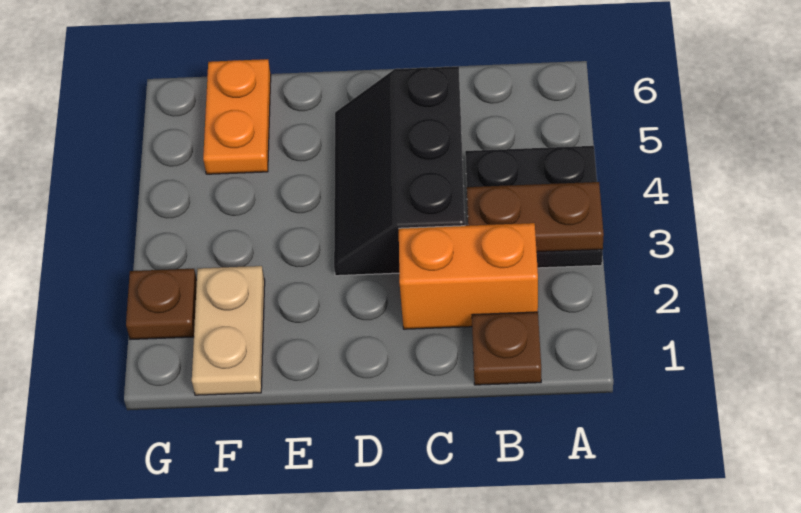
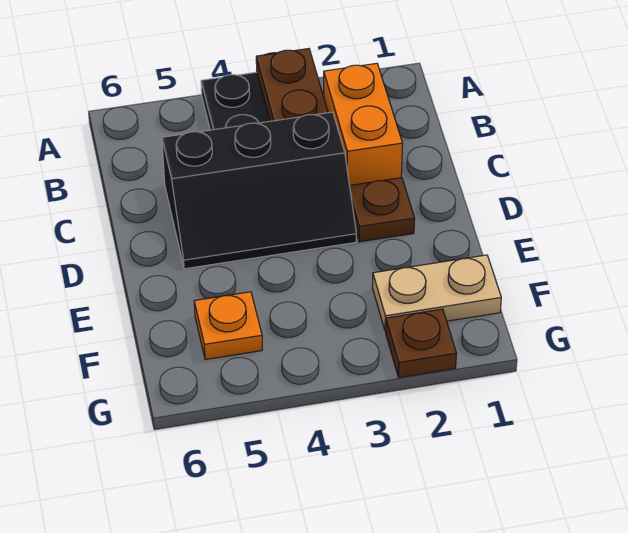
brown plate B1 level 1 -> brown plate D2 level 1
orange plate F5:F6 level 1 -> orange plate F5 level 1

